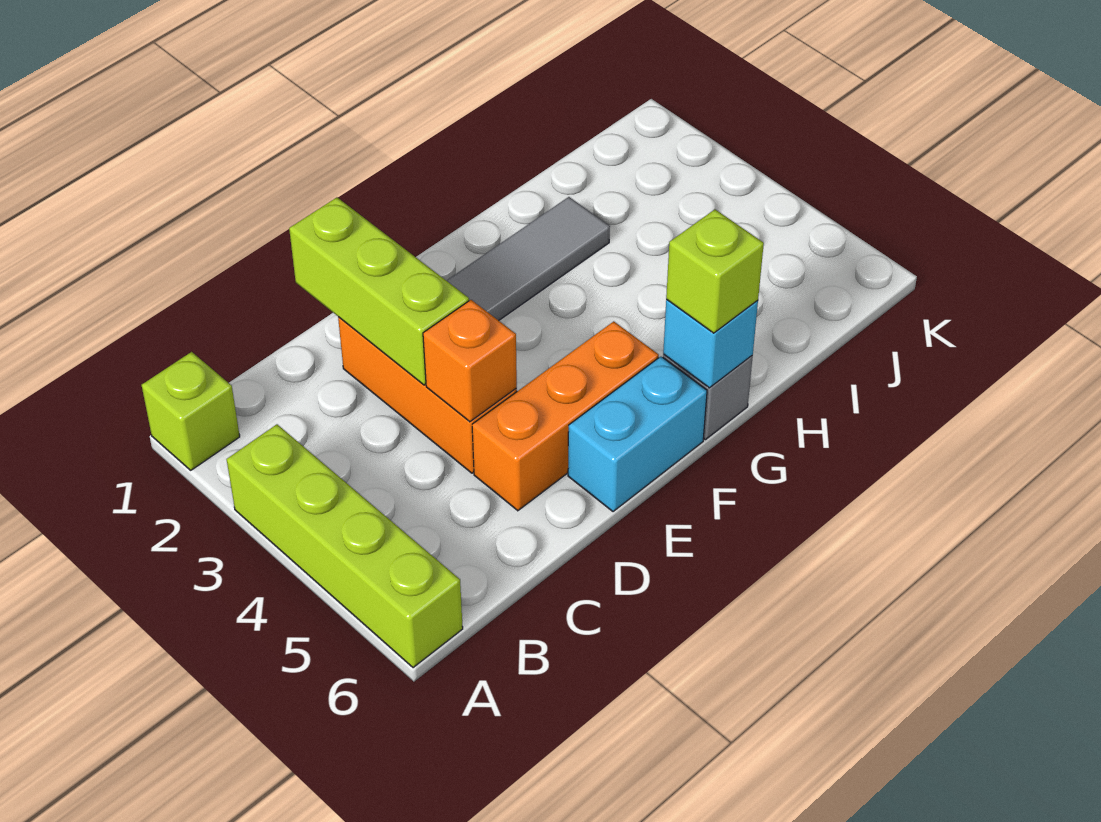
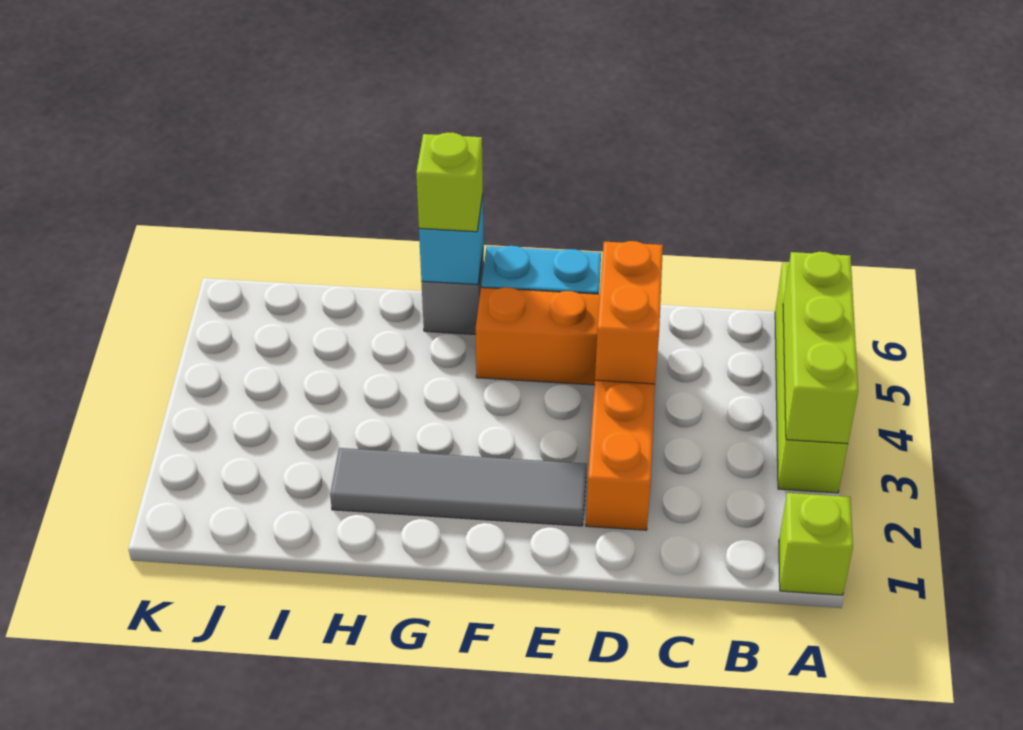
lime brick D1:D3 level 2 -> lime brick A3:A5 level 2
orange brick D4 level 2 -> orange brick D4:D5 level 2

